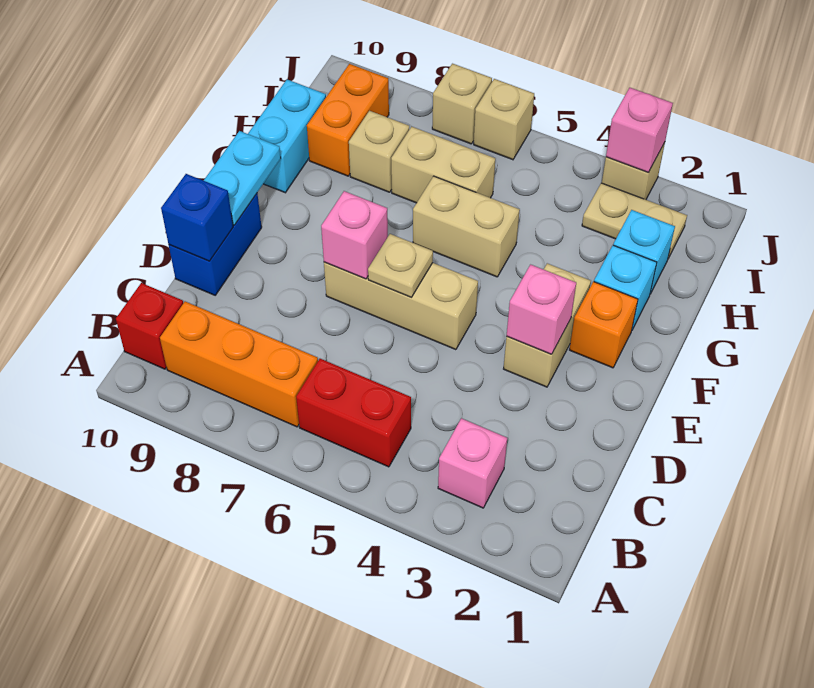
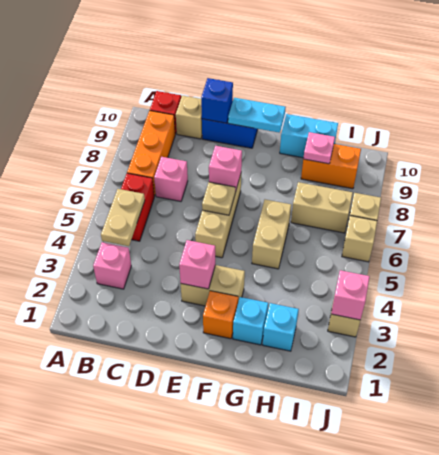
none -> pink brick C7 level 1
tan brick H6:H7 level 1 -> tan brick H7:I7 level 1
tan brick H8 level 1 -> tan brick C10 level 1
none -> pink plate H9 level 2
tan plate I2:I3 level 1 -> tan plate B4:B5 level 2

